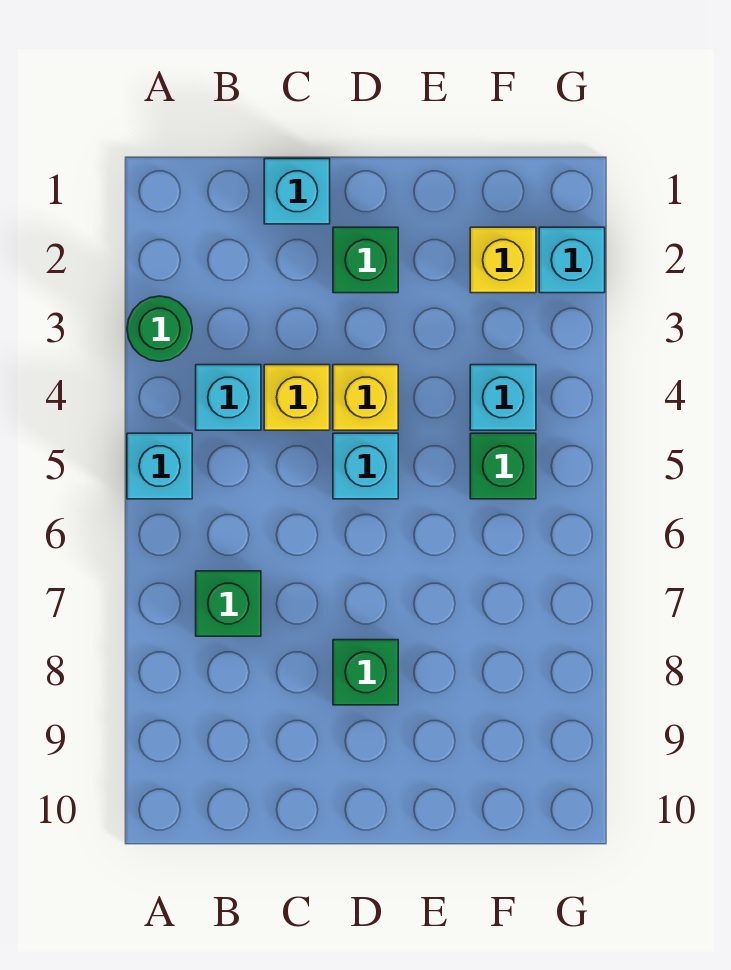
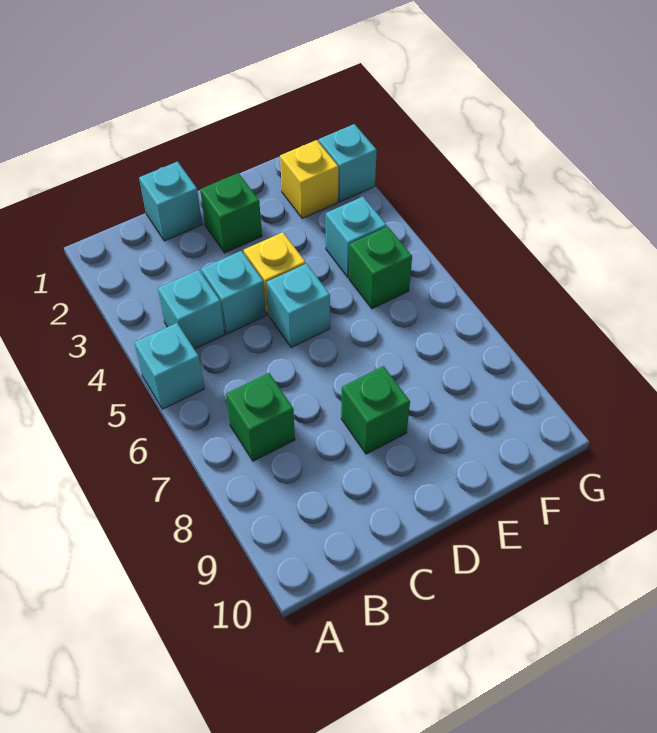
green round brick A3 level 1 -> none
yellow brick C4 level 1 -> cyan brick C4 level 1

